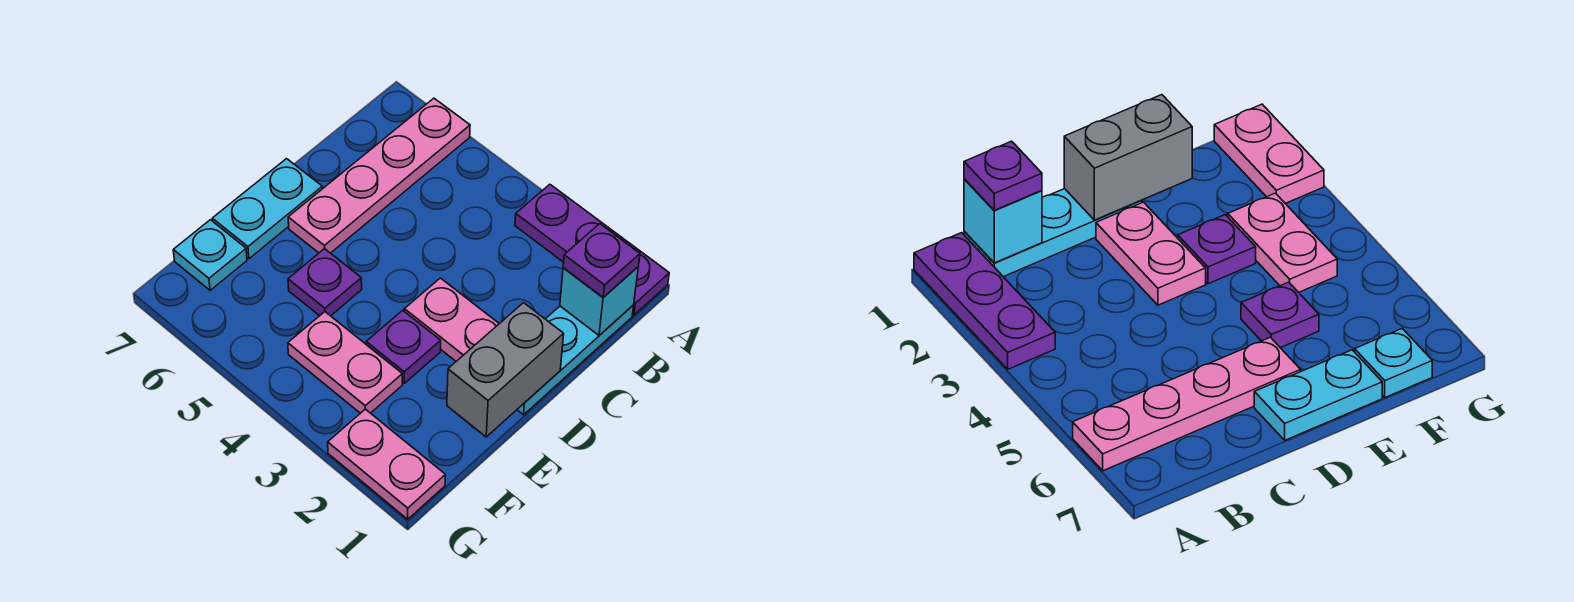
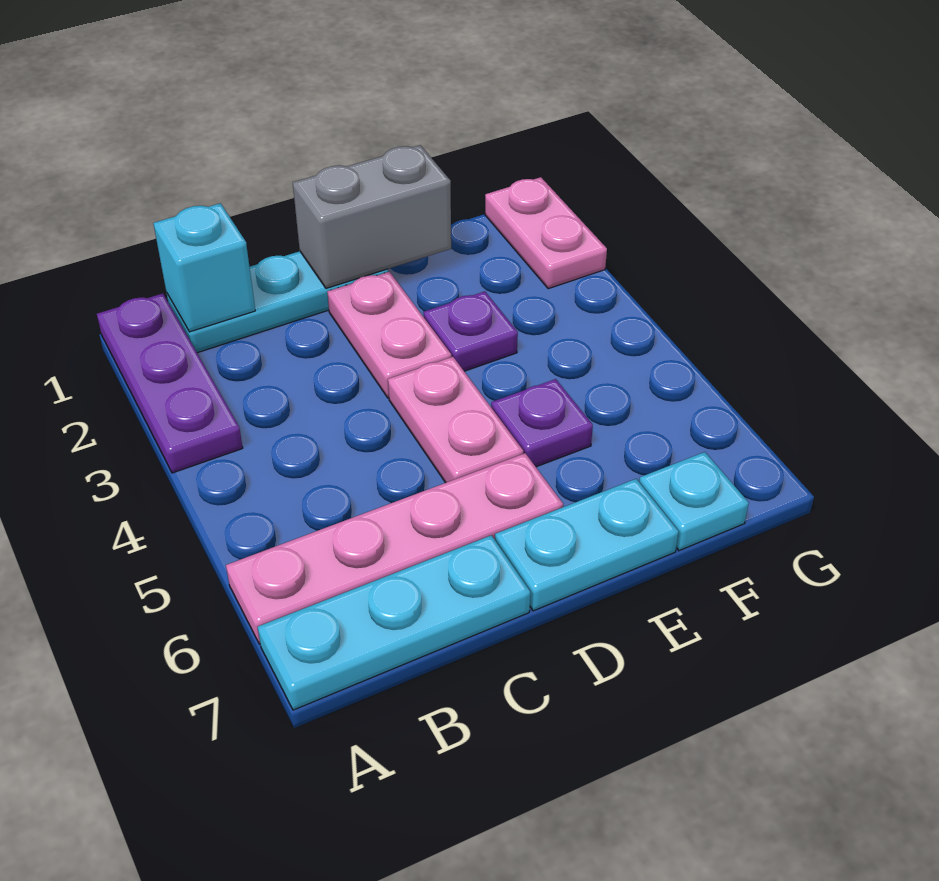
none -> cyan plate A7:C7 level 1
purple plate B1 level 3 -> none
pink plate F3:F4 level 1 -> pink plate D4:D5 level 1

